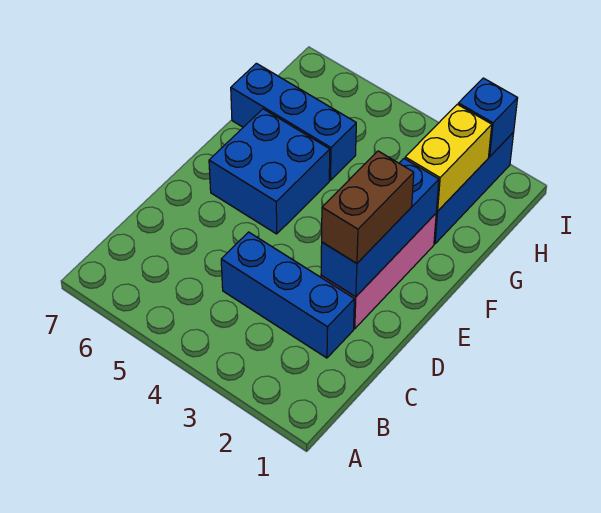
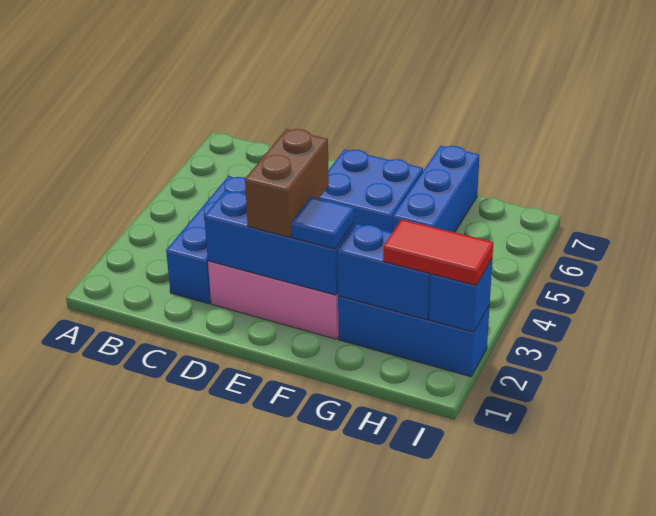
brown brick D2:E2 level 3 -> brown brick E2:E3 level 3
none -> blue tile F2 level 3
yellow brick G2:H2 level 2 -> blue brick G2:H2 level 2
none -> red tile H2:I2 level 3

